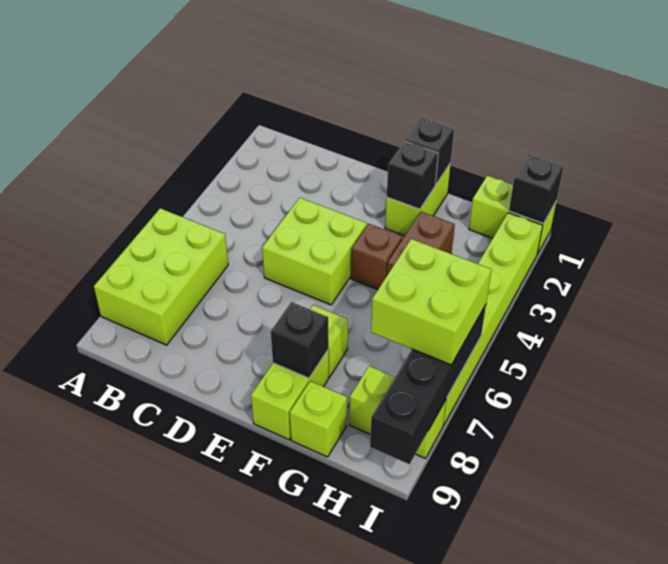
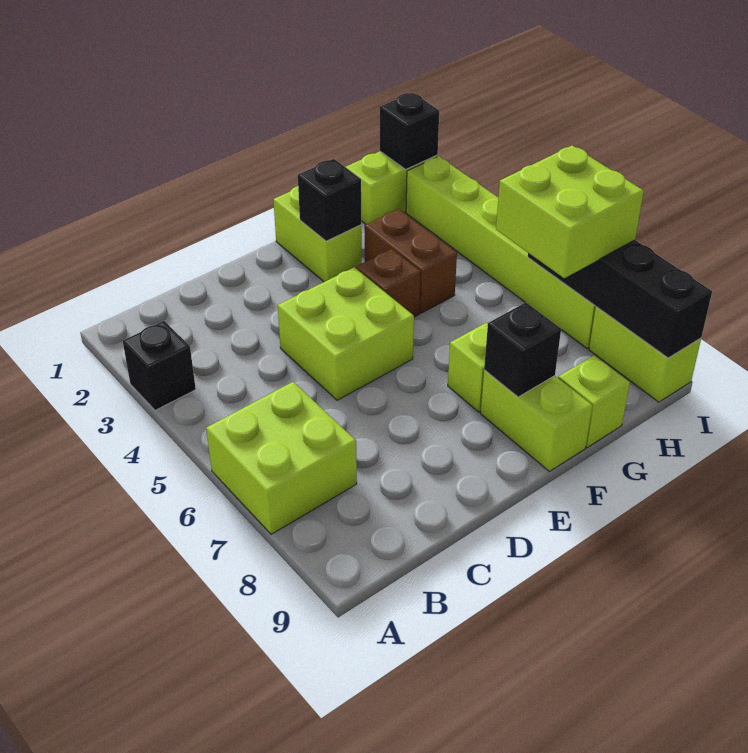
lime brick A6:B8 level 1 -> lime brick A6:B7 level 1
black brick F1 level 2 -> black brick A3 level 1
lime brick H8:I8 level 1 -> lime brick I8:I9 level 1

